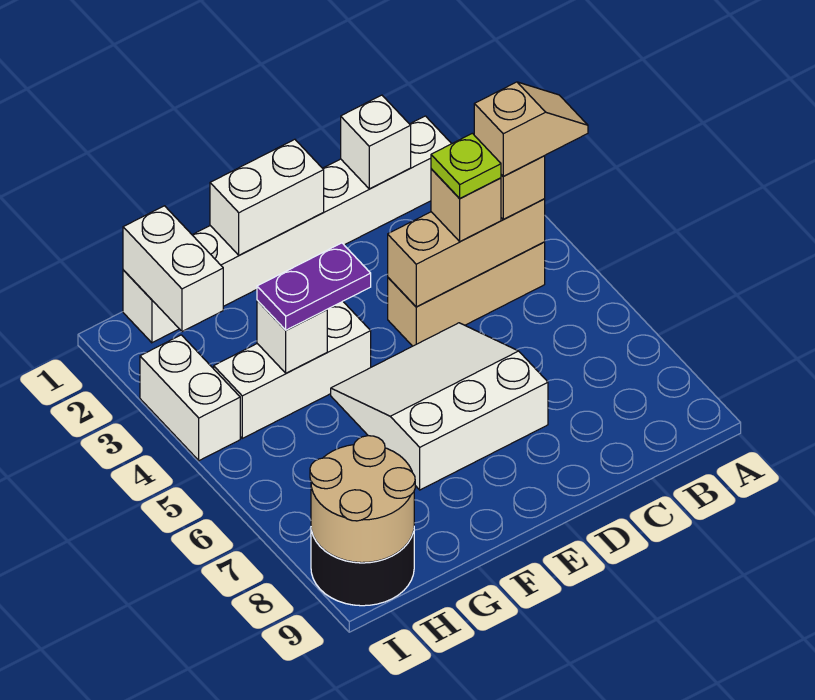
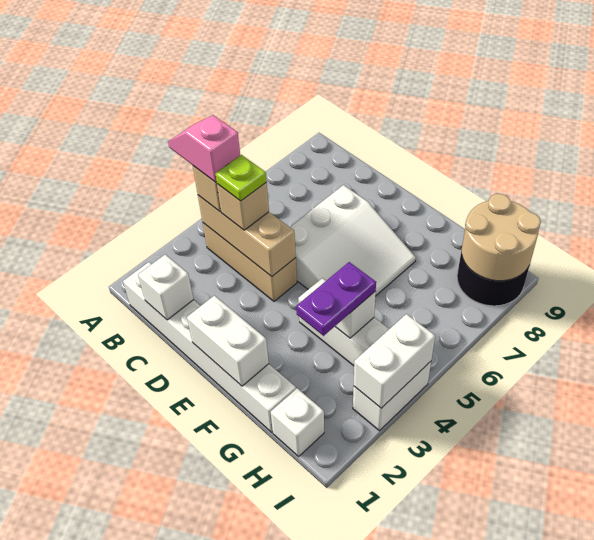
tan slope A4:B4 level 4 top B -> pink slope A4:B4 level 4 top B
white slope D5:F7 level 1 top 7 -> white slope D5:F7 level 1 top D
purple plate F4:G4 level 3 -> purple plate G3:G4 level 3
white brick H1:H2 level 2 -> white brick I3:I4 level 2

